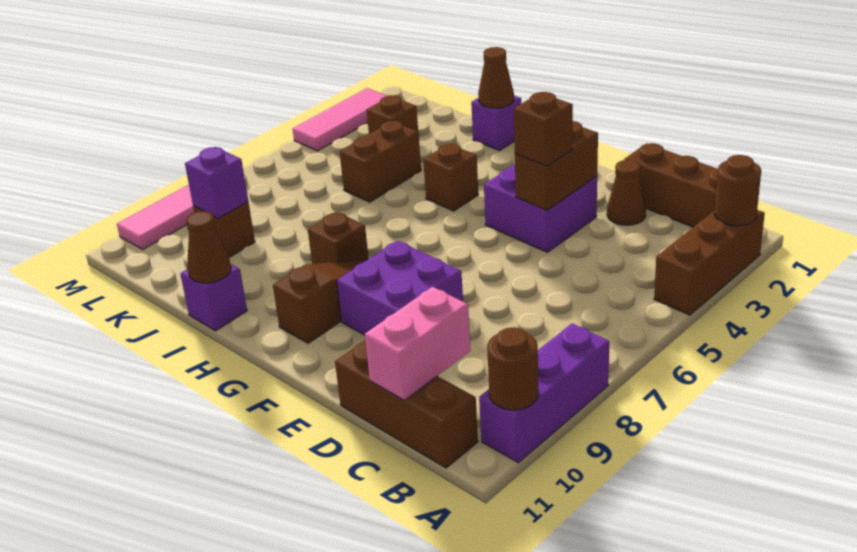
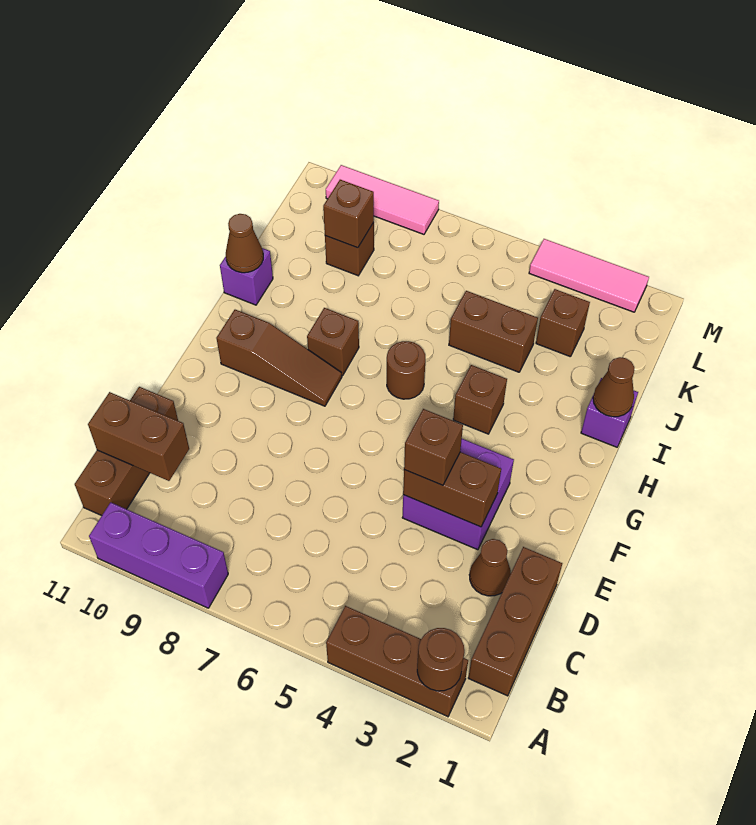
brown round brick A10 level 2 -> brown round brick H6 level 1
pink brick C10:C11 level 2 -> brown brick C10:C11 level 2
purple brick E8:F9 level 1 -> none
purple brick K9 level 2 -> brown brick K9 level 2

